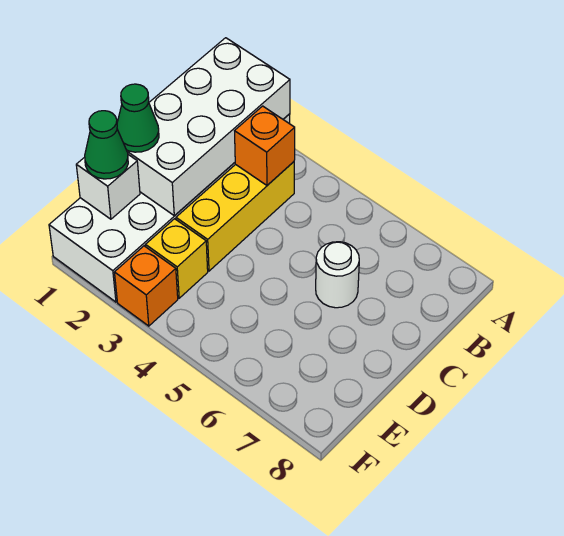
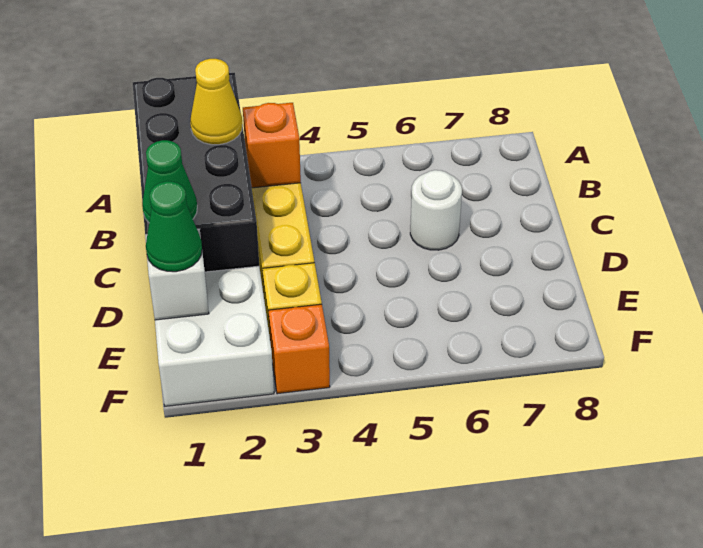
white brick A1:D2 level 2 -> black brick A1:D2 level 2
none -> yellow cone B2 level 3

